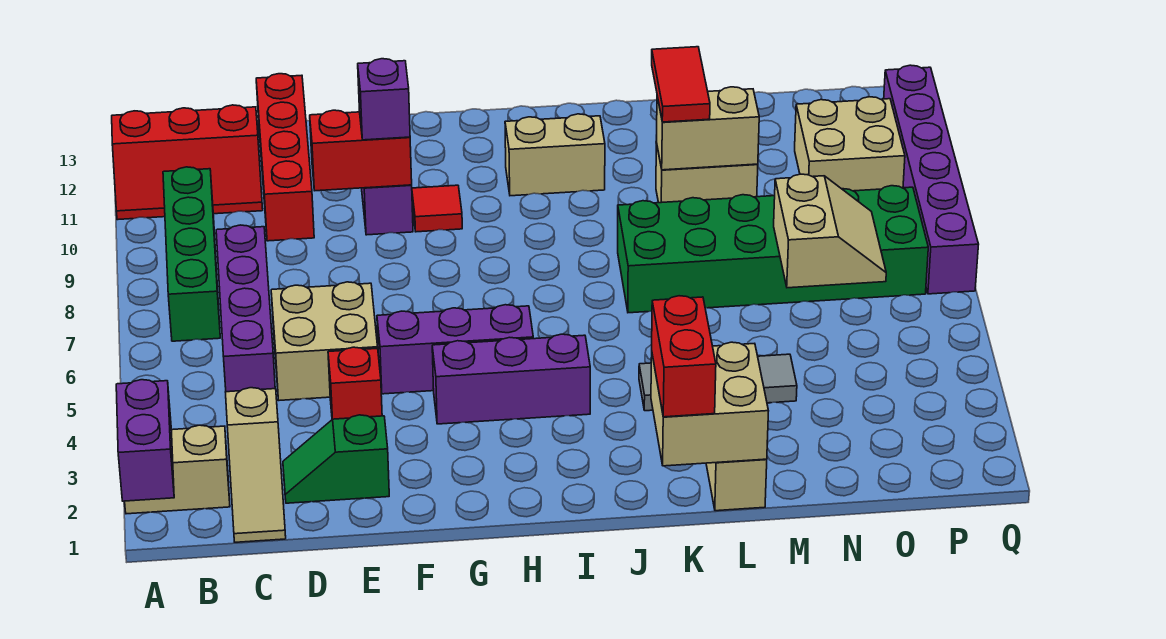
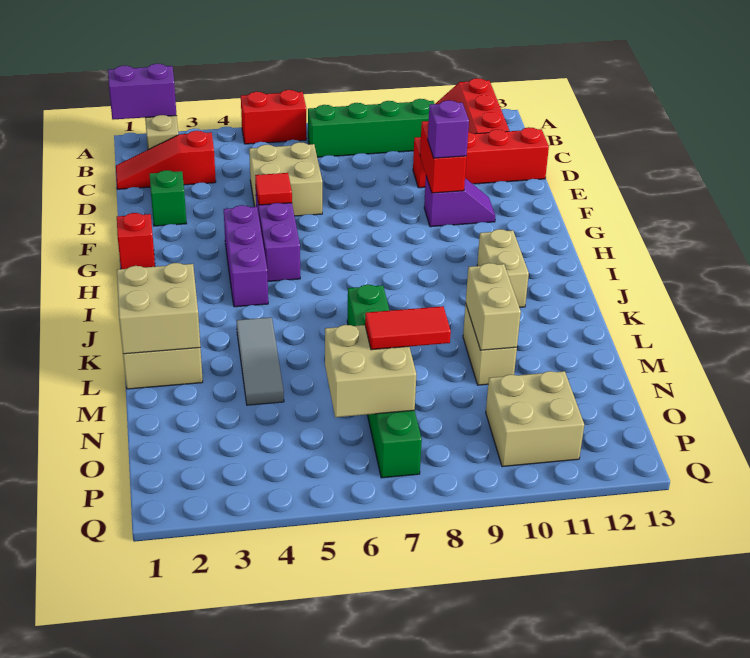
tan slope C1:C3 level 1 top 3 -> red slope C1:C3 level 1 top 3
purple brick C5:C8 level 1 -> none
red brick E4 level 1 -> red brick G1 level 1
red tile G10 level 1 -> red tile F5 level 2
red brick K1:K2 level 3 -> red brick A5:A6 level 1
green brick K7:P8 level 1 -> green brick K7:P7 level 1
red tile L10:L11 level 3 -> red tile N7:N8 level 3
tan slope N6:O7 level 2 top N -> tan brick N6:O7 level 2
purple brick Q7:Q12 level 1 -> none

